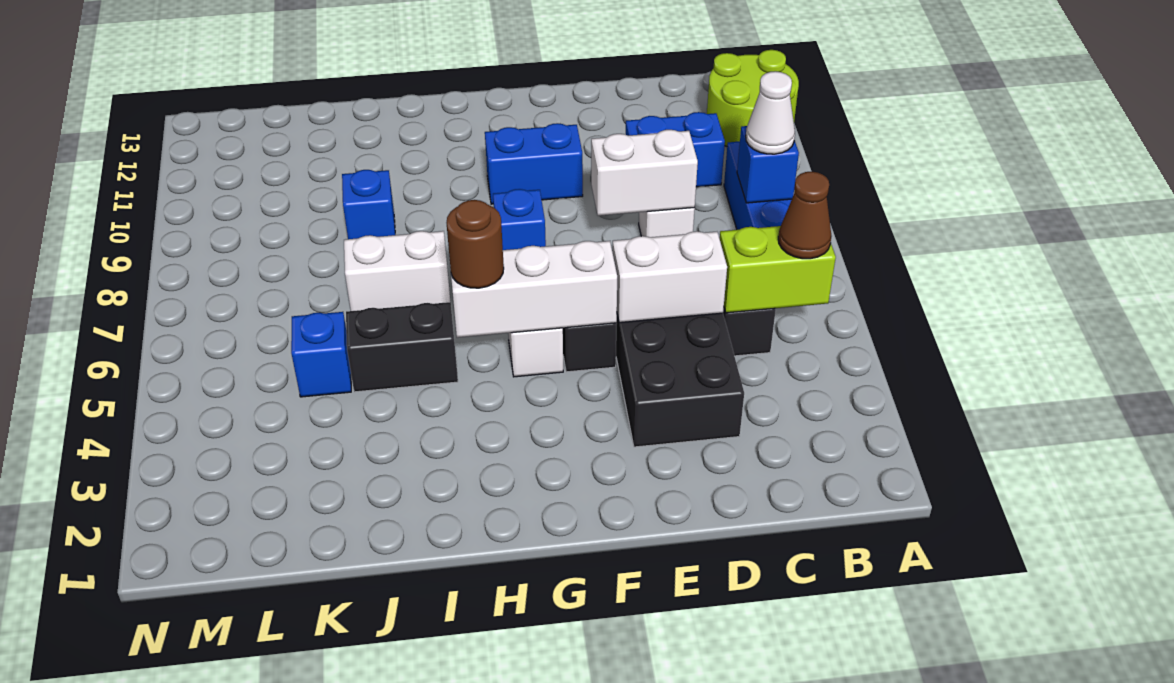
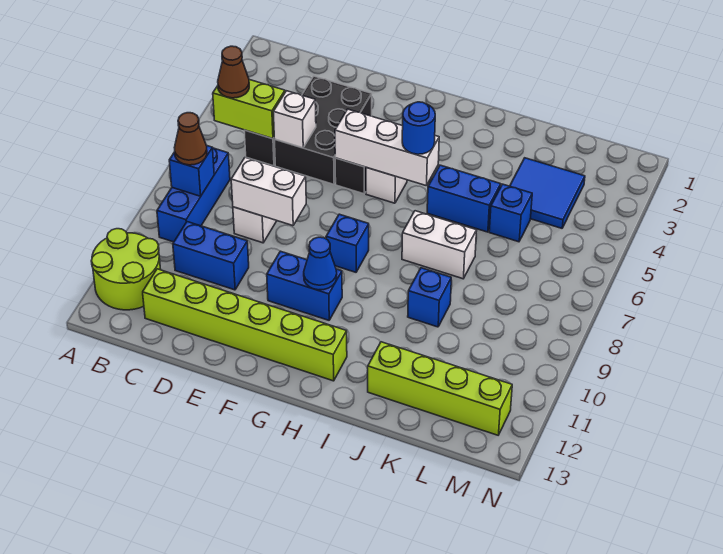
white cone B8 level 3 -> brown cone B8 level 3
none -> lime brick C12:H12 level 1
white brick D5:E5 level 2 -> white brick D5 level 2
none -> blue cone G10 level 2
brown round brick H5 level 3 -> blue round brick H5 level 3
black brick I5:J5 level 1 -> blue brick I5:J5 level 1
none -> lime brick J12:M12 level 1
none -> blue tile K3:L4 level 1

